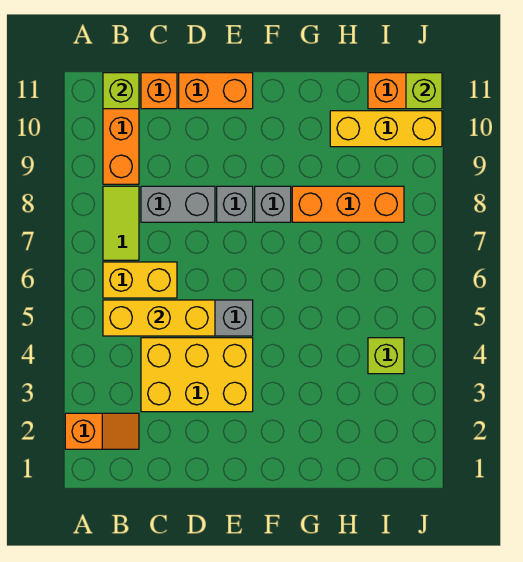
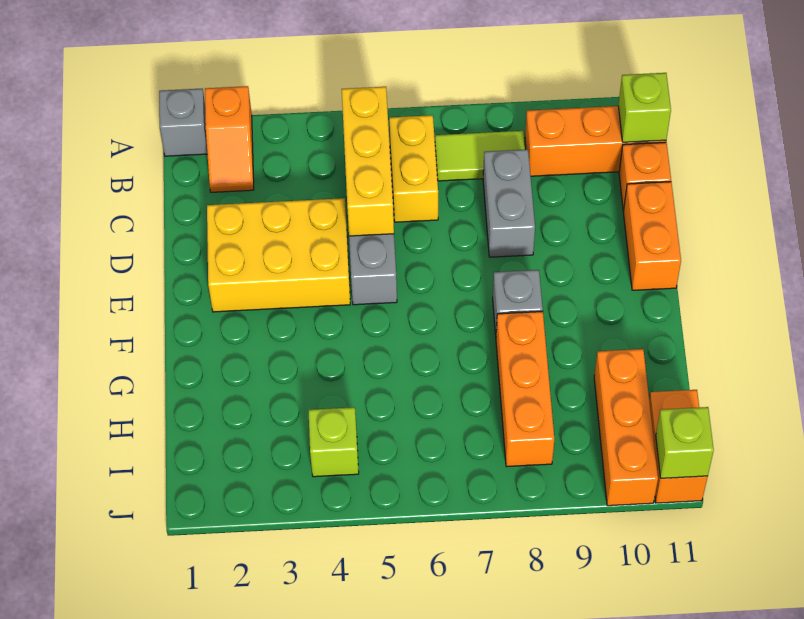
yellow brick C3:E4 level 1 -> yellow brick D2:E4 level 1
grey brick E8 level 1 -> grey brick A1 level 1
yellow brick H10:J10 level 1 -> orange brick H10:J10 level 1

